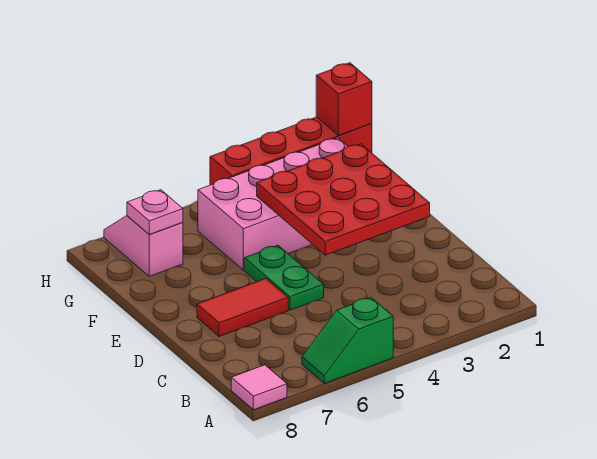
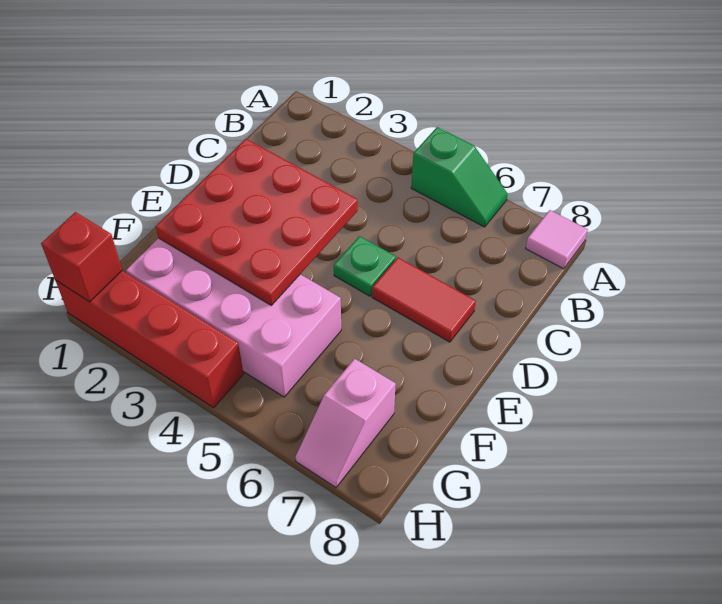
green plate D5:E5 level 1 -> green plate D5 level 1
pink plate G7 level 2 -> none

